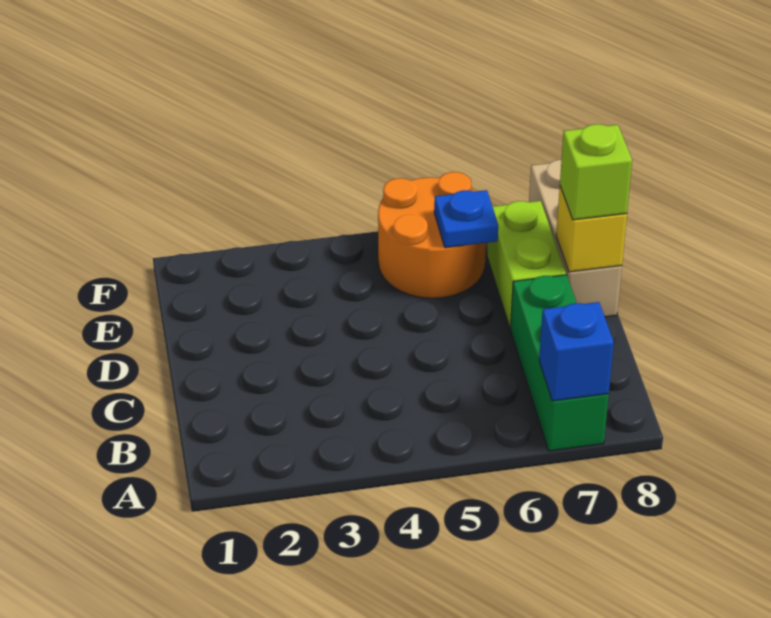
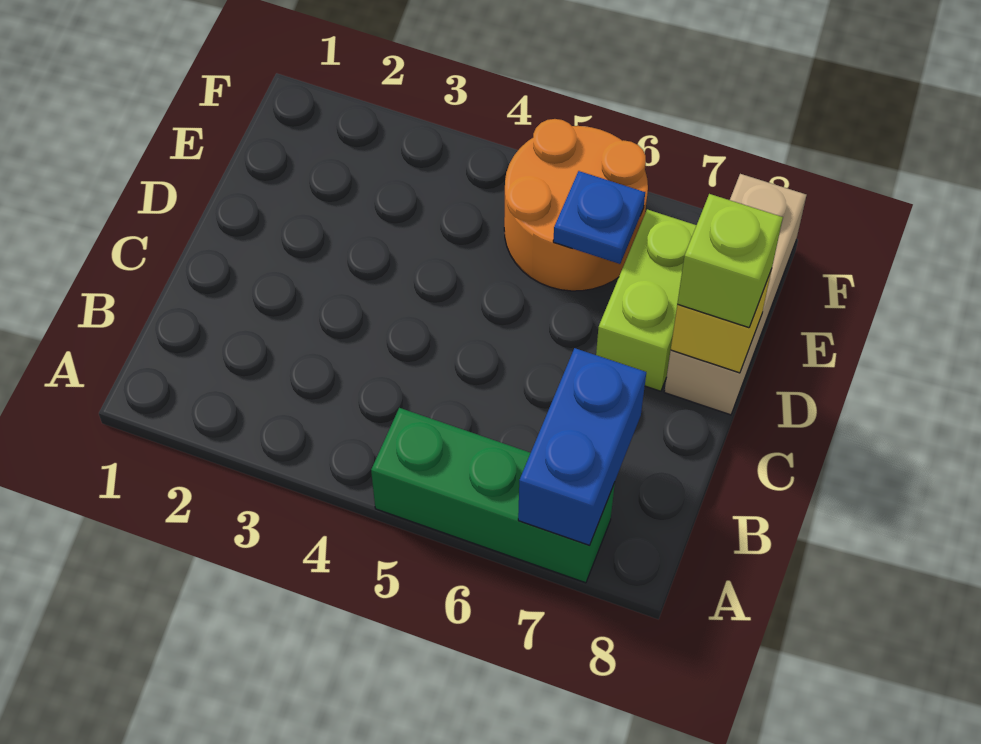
green brick A7:C7 level 1 -> green brick A5:A7 level 1
blue brick A7 level 2 -> blue brick A7:B7 level 2

